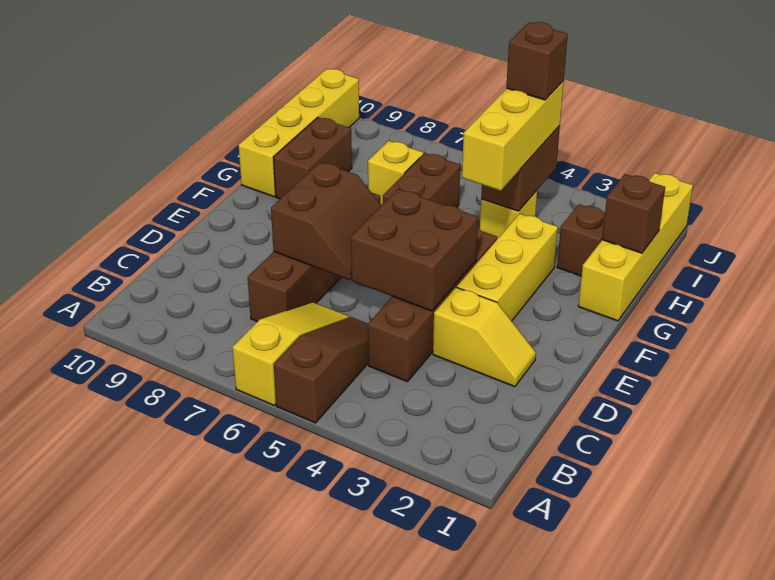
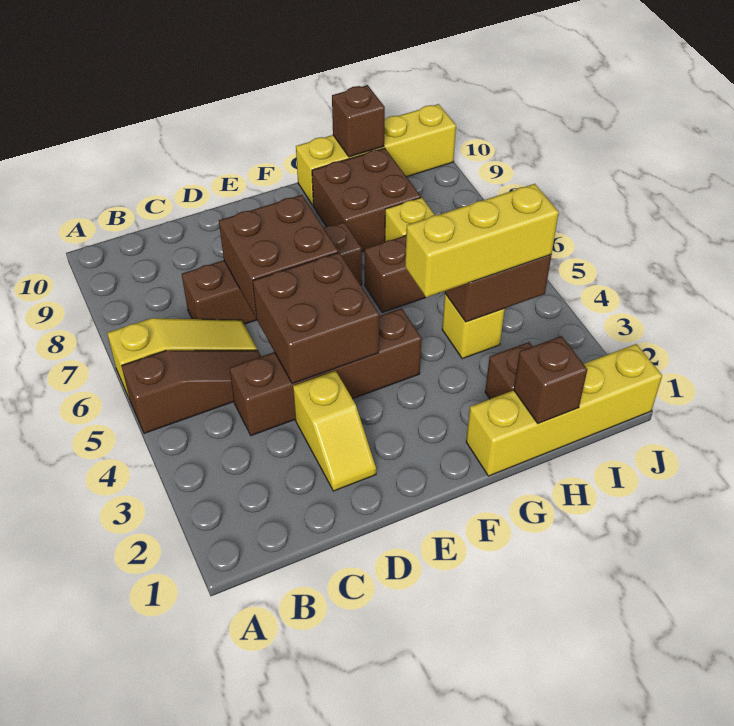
brown slope D6:E7 level 2 top 7 -> brown brick D6:E7 level 2
yellow brick E3:G3 level 1 -> none
brown brick G9:H9 level 1 -> brown brick G8:H9 level 1
brown brick I4 level 4 -> brown brick H10 level 2

